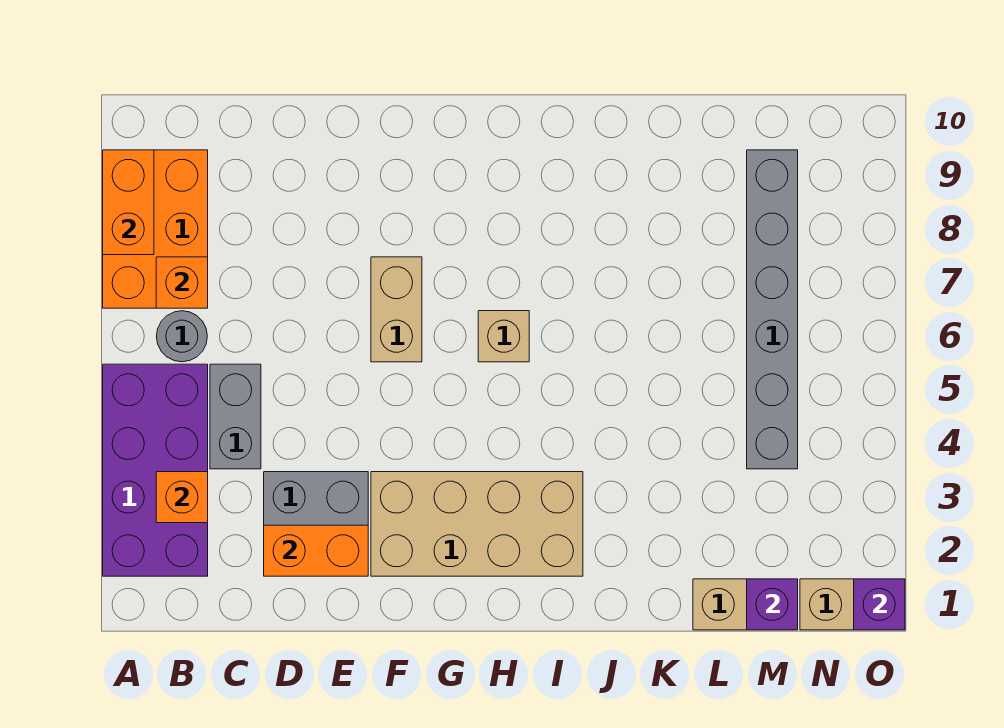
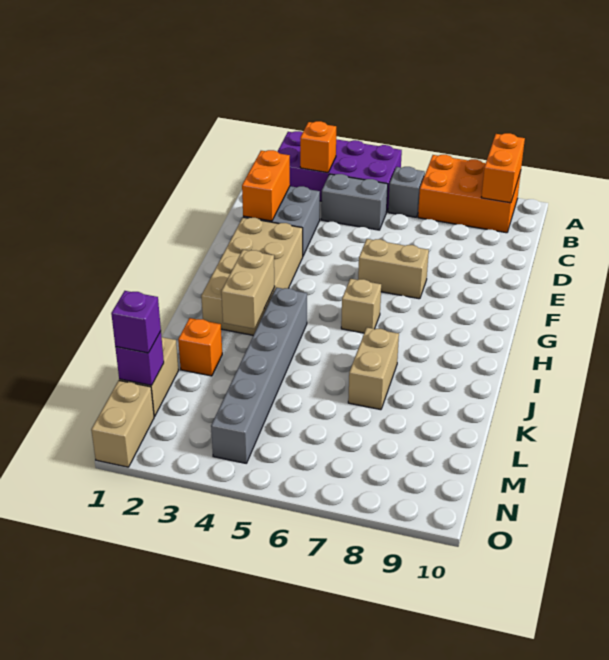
orange brick A8:A9 level 2 -> orange brick A9:B9 level 2
grey round brick B6 level 1 -> grey brick B6 level 1
orange brick B7 level 2 -> orange brick K2 level 1
none -> tan brick I3:J3 level 2
none -> tan brick J7:K7 level 1
grey brick M4:M9 level 1 -> grey brick I4:N4 level 1
purple brick O1 level 2 -> purple brick M1 level 3

